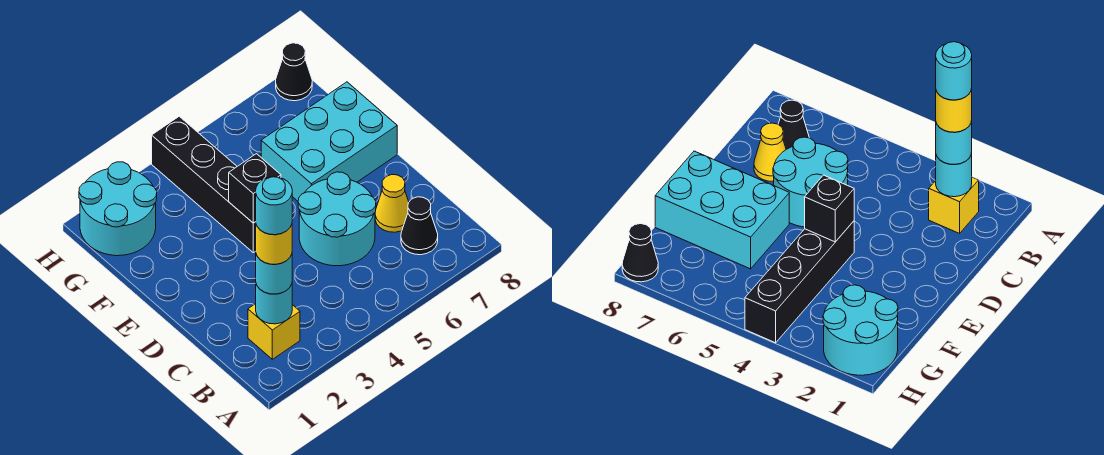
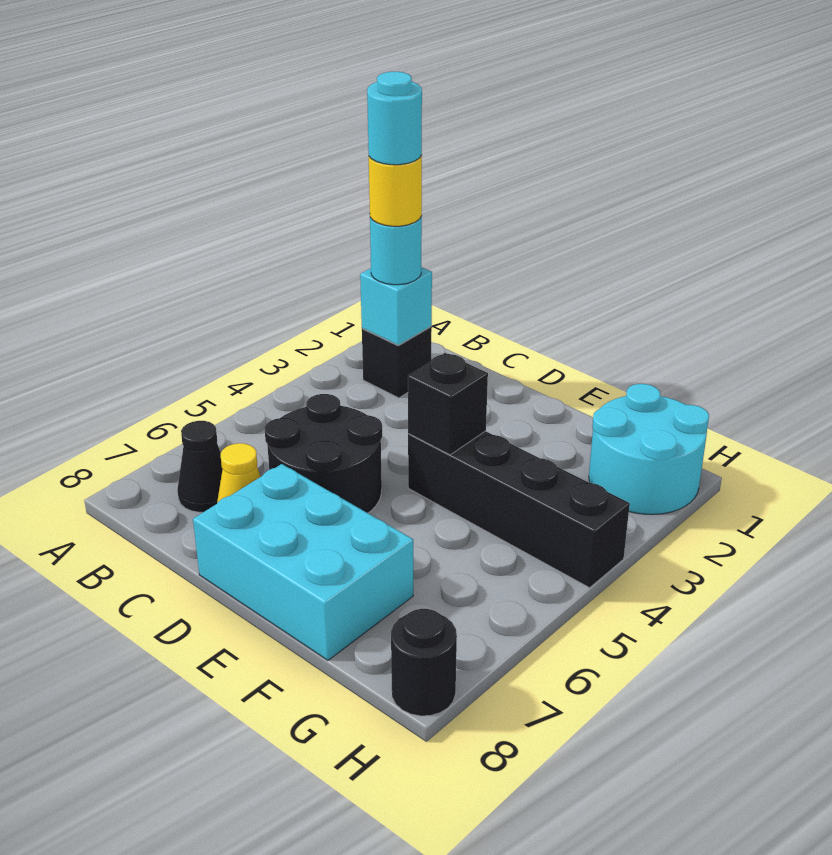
yellow brick B2 level 1 -> black brick B2 level 1
cyan round brick B2 level 2 -> cyan brick B2 level 2
cyan round brick C5:D6 level 1 -> black round brick C5:D6 level 1
cyan brick E6:F8 level 1 -> cyan brick D7:F8 level 1
black cone H8 level 1 -> black round brick H8 level 1

